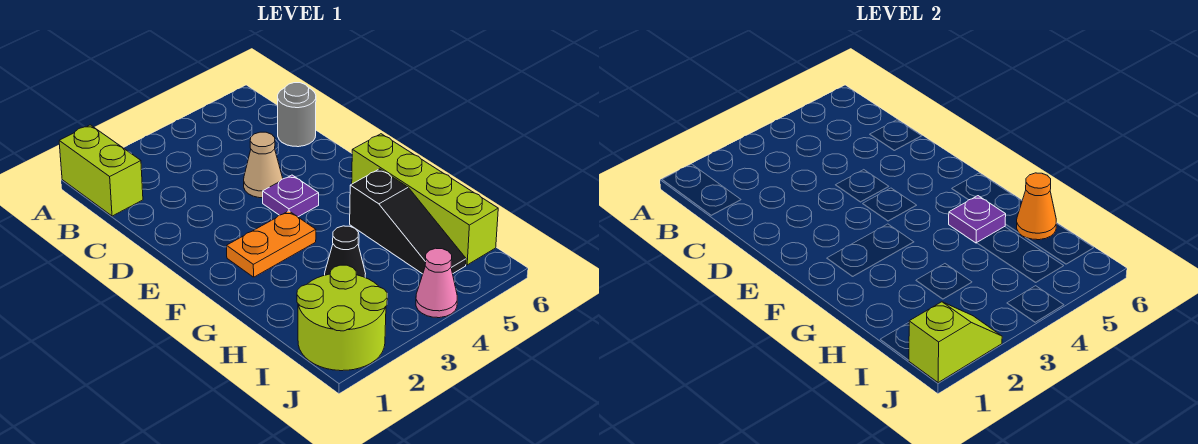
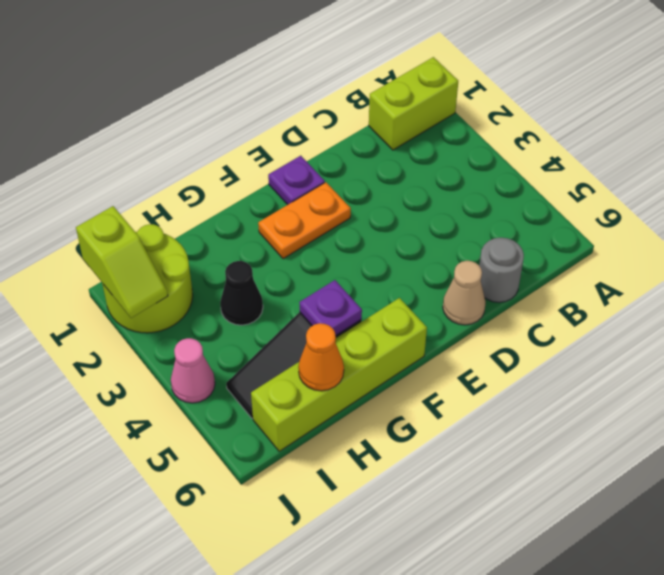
tan cone D4 level 1 -> tan cone D6 level 1
purple plate E4 level 1 -> purple plate E1 level 1
orange plate F2:F3 level 1 -> orange plate E2:F2 level 1

